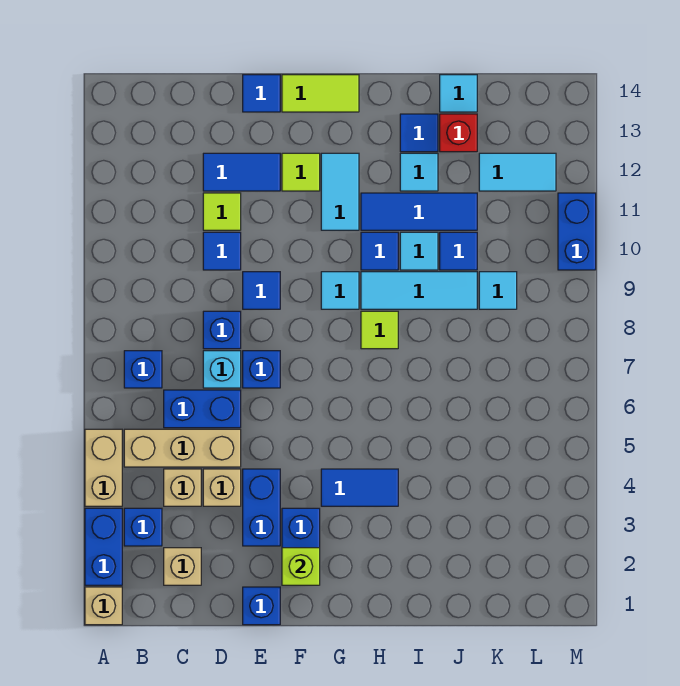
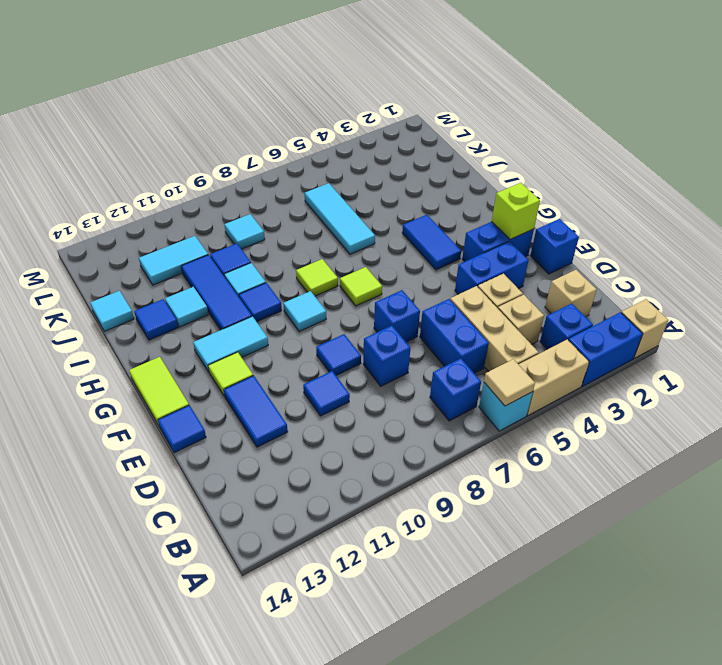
none -> tan tile A6 level 2
cyan brick D7 level 1 -> cyan brick A6 level 1
lime tile D11 level 1 -> lime tile G7 level 1
cyan tile H9:J9 level 1 -> cyan tile I6:K6 level 1
red brick J13 level 1 -> none
cyan tile K12:L12 level 1 -> cyan tile K11:K12 level 1
blue brick M10:M11 level 1 -> none

